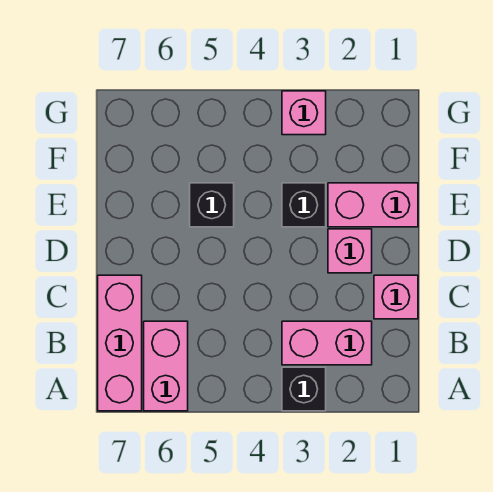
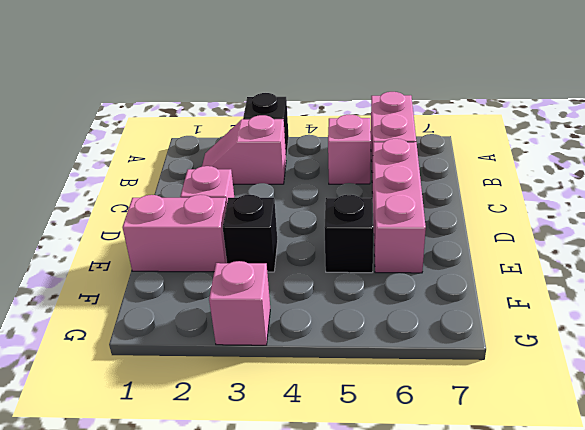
pink brick A7:C7 level 1 -> pink brick C6:E6 level 1
pink brick B2:B3 level 1 -> pink slope B2:B3 level 1 top 3
pink brick C1 level 1 -> pink brick B5 level 1

